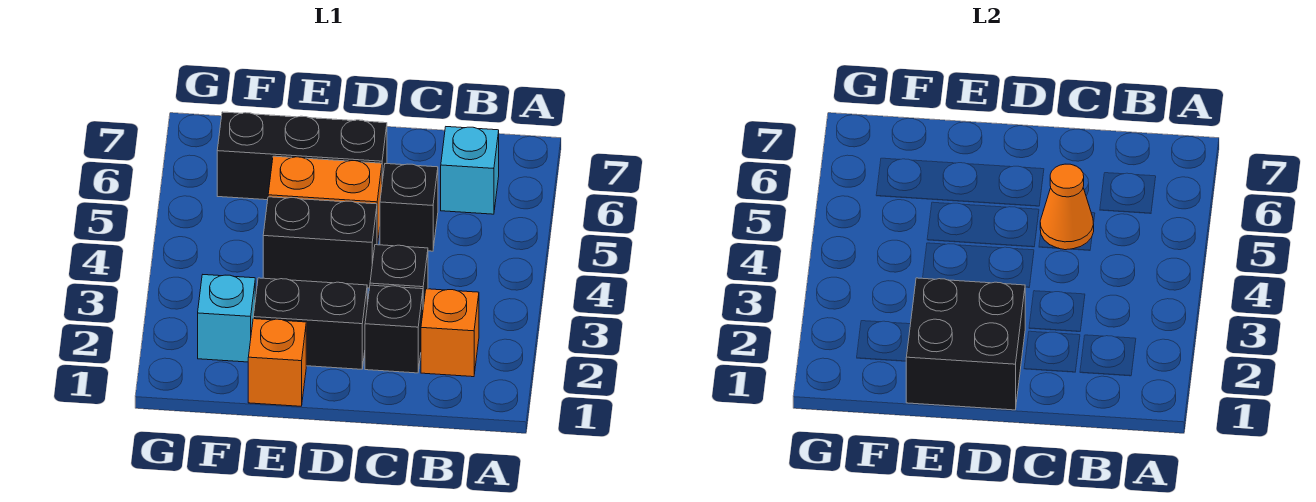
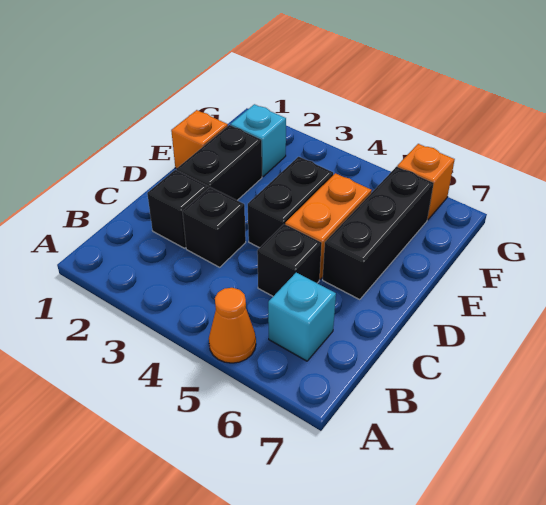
orange brick B2 level 1 -> orange brick G6 level 1
orange cone C5 level 2 -> orange cone A5 level 1
black brick D1:E2 level 2 -> none

